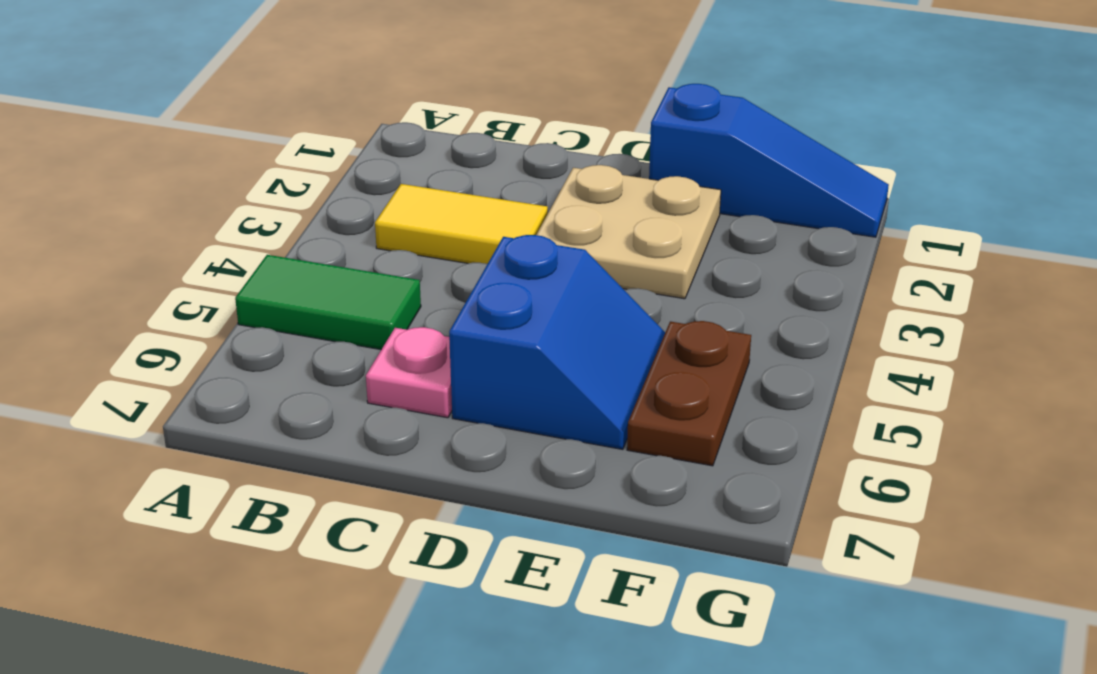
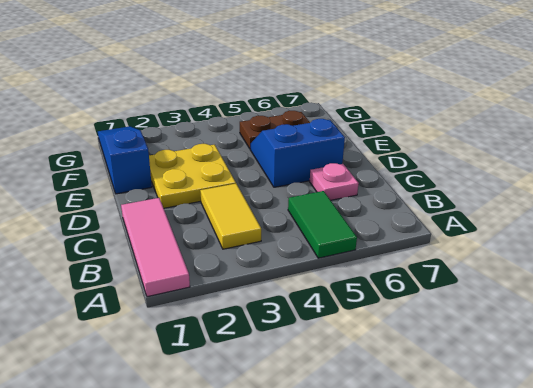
none -> pink tile A1:C1 level 1
tan plate D2:E3 level 1 -> yellow plate D2:E3 level 1

